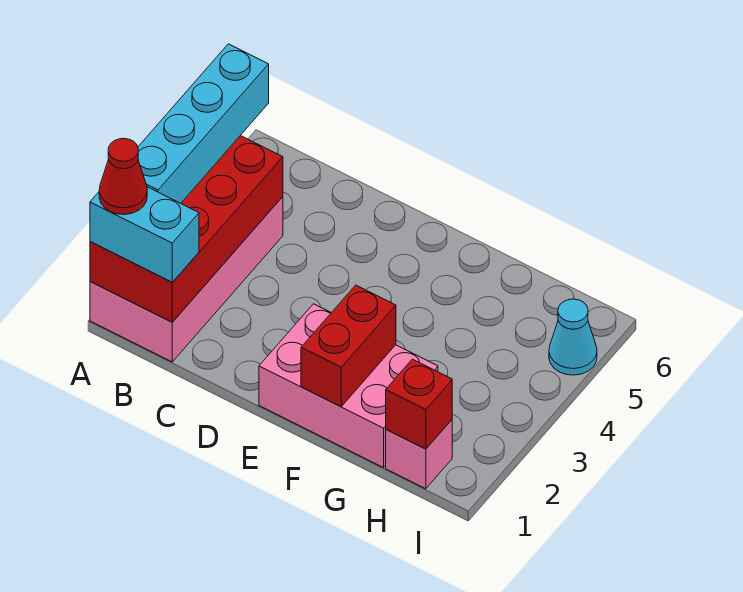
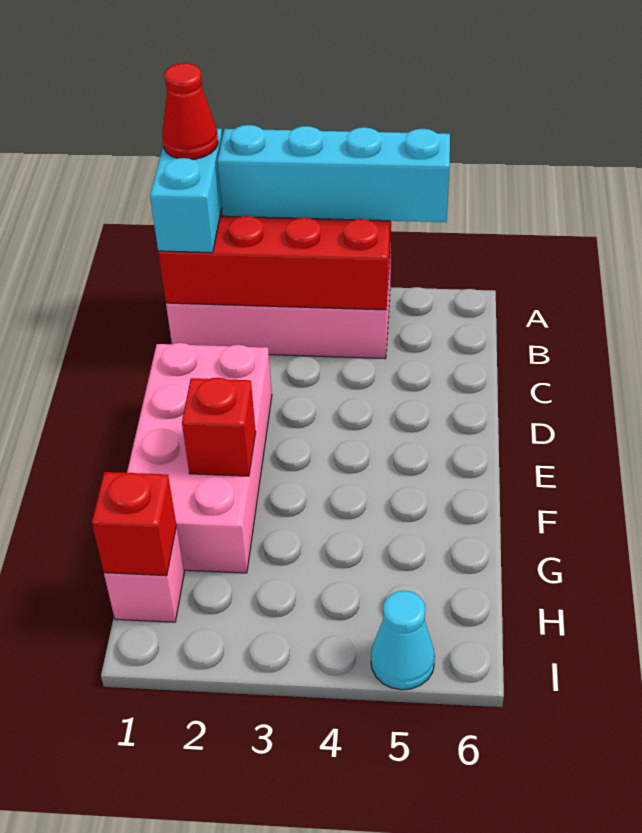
pink brick E1:G2 level 1 -> pink brick D1:G2 level 1
red brick F1:F2 level 2 -> red brick F2 level 2

